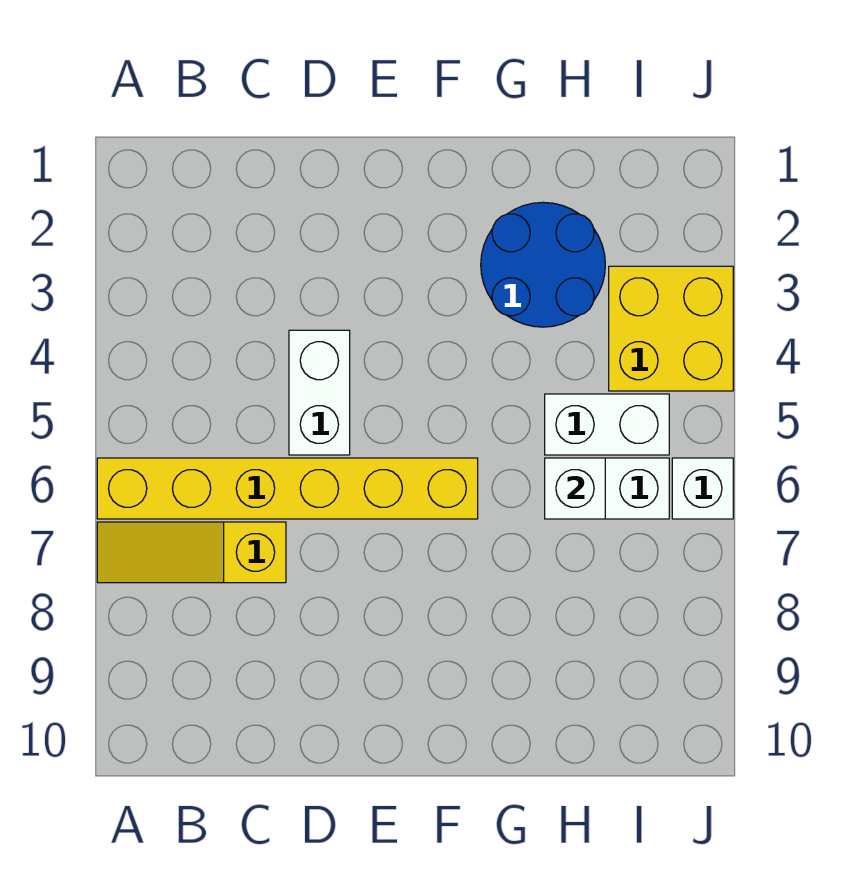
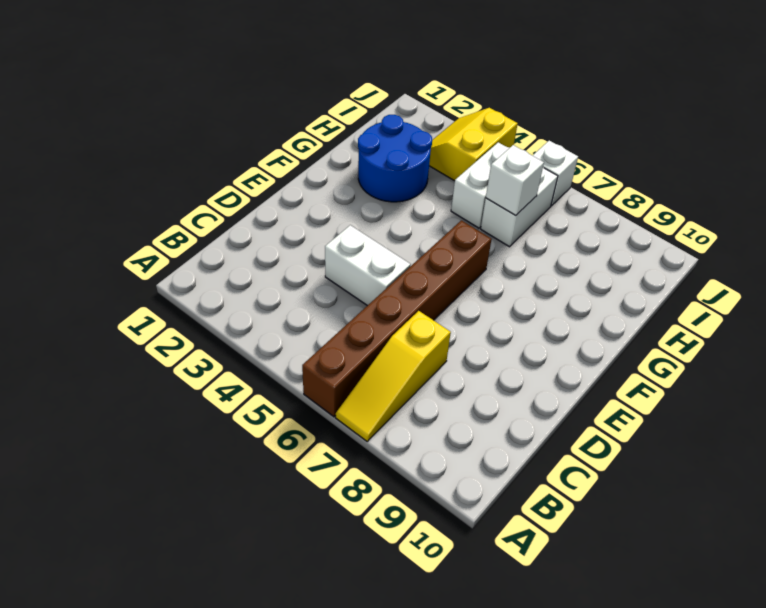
yellow brick A6:F6 level 1 -> brown brick A6:F6 level 1
yellow brick I3:J4 level 1 -> yellow slope I3:J4 level 1 top 4

